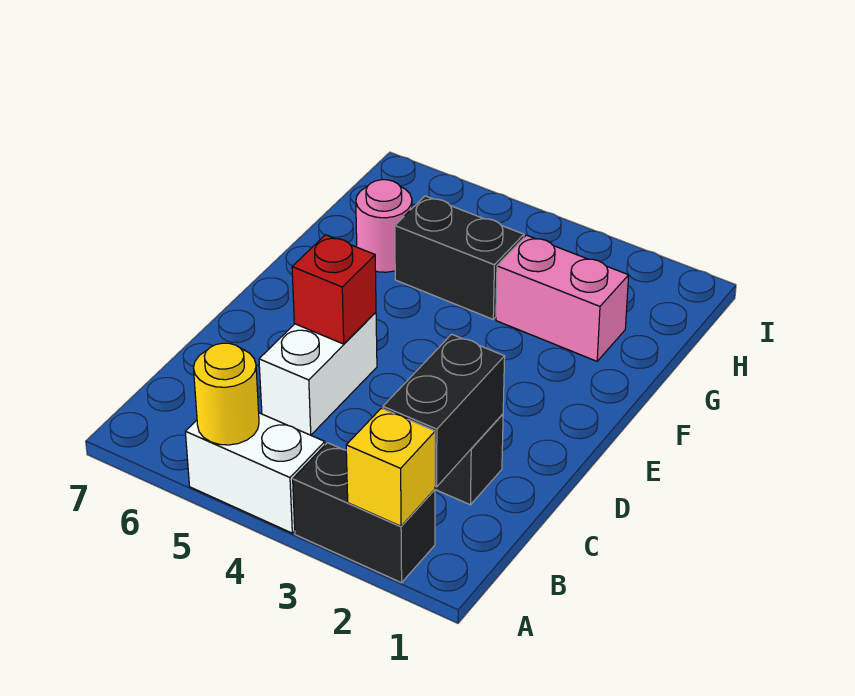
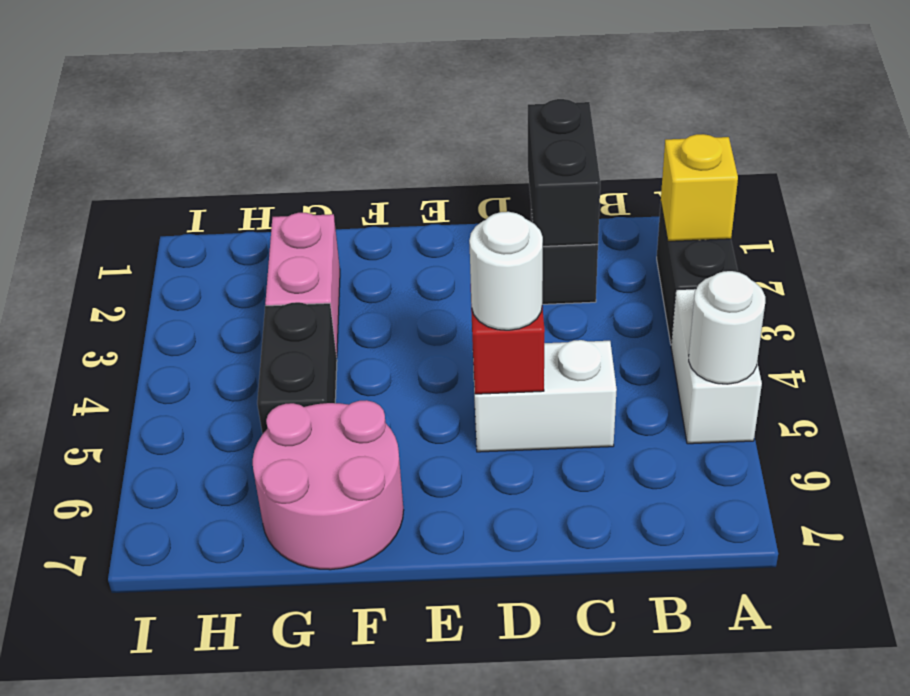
yellow round brick A5 level 2 -> white round brick A5 level 2
black brick B2:C2 level 2 -> black brick C1:C2 level 2
none -> white round brick D5 level 3
pink round brick G6 level 1 -> pink round brick F6:G7 level 1

